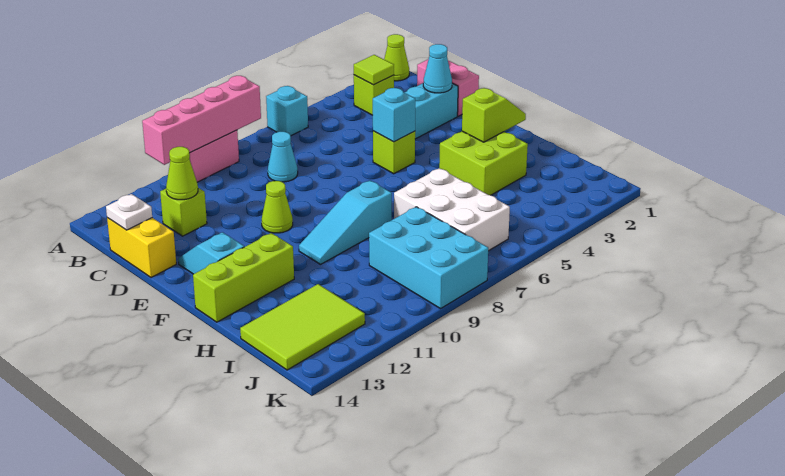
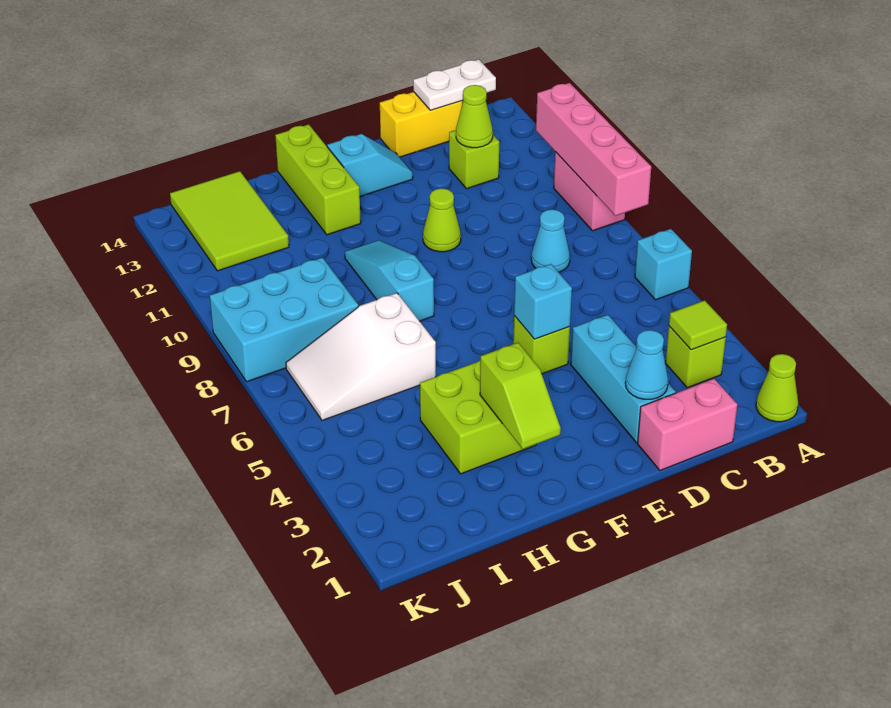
white plate C14 level 2 -> white plate B14:C14 level 2
white brick H6:J7 level 1 -> white slope H6:J7 level 1 top H

